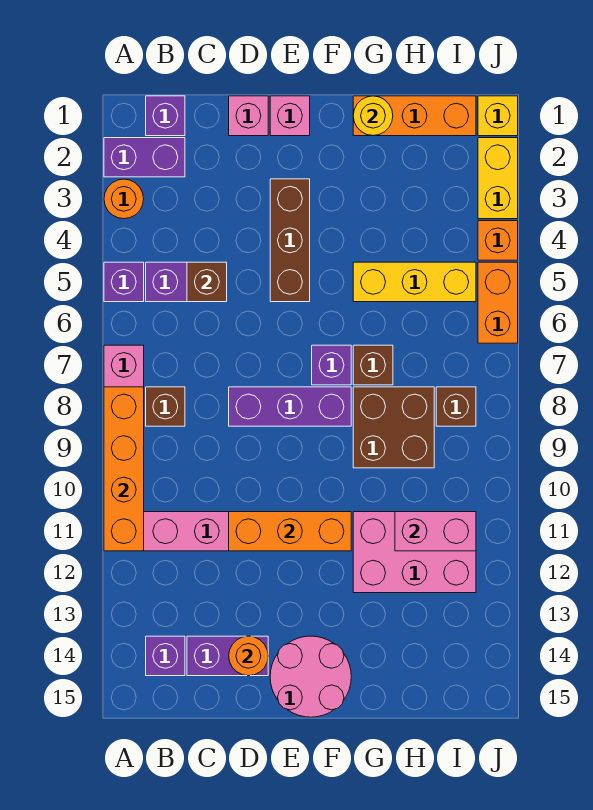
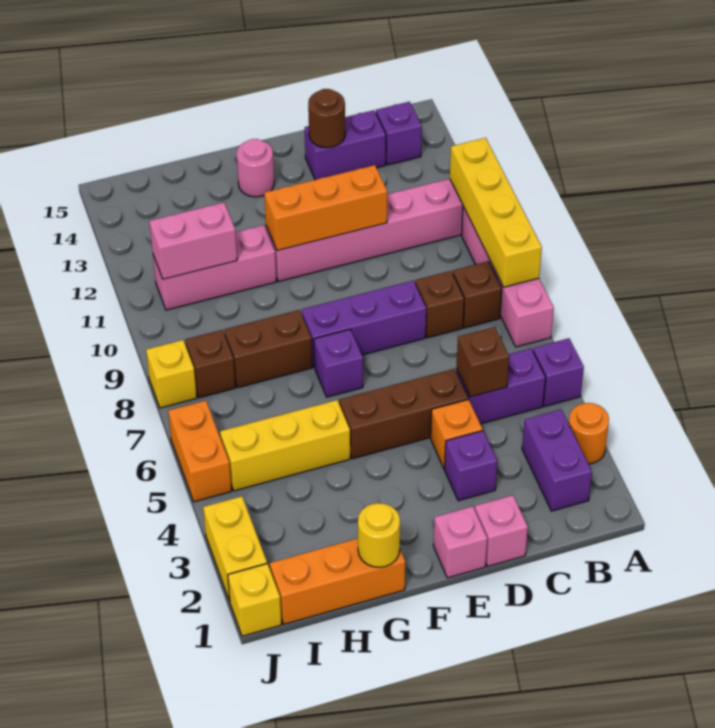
purple brick A2:B2 level 1 -> purple brick B2:B3 level 1
orange brick A8:A11 level 2 -> yellow brick A8:A11 level 2
purple brick B1 level 1 -> purple brick D3 level 1
orange round brick D14 level 2 -> brown round brick D14 level 2
brown brick E3:E5 level 1 -> brown brick D5:F5 level 1
pink round brick E14:F15 level 1 -> pink round brick F14 level 1
brown brick G7 level 1 -> brown brick C8 level 1
brown brick G8:H9 level 1 -> brown brick G8:H8 level 1
pink brick G11:I12 level 1 -> pink brick G11:I11 level 1
orange brick J4 level 1 -> orange brick D4 level 1
none -> yellow brick J8 level 1

